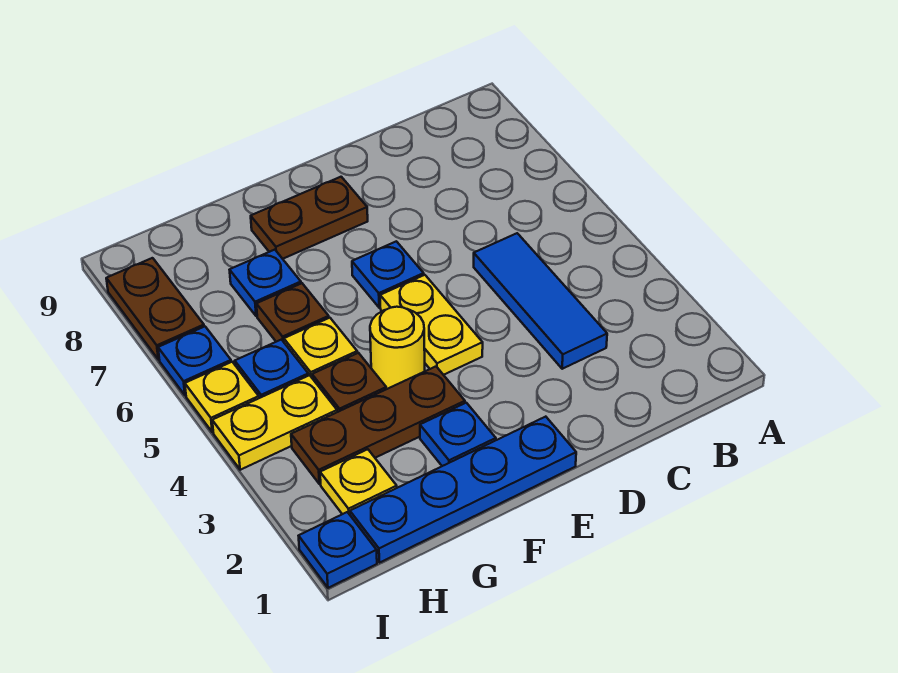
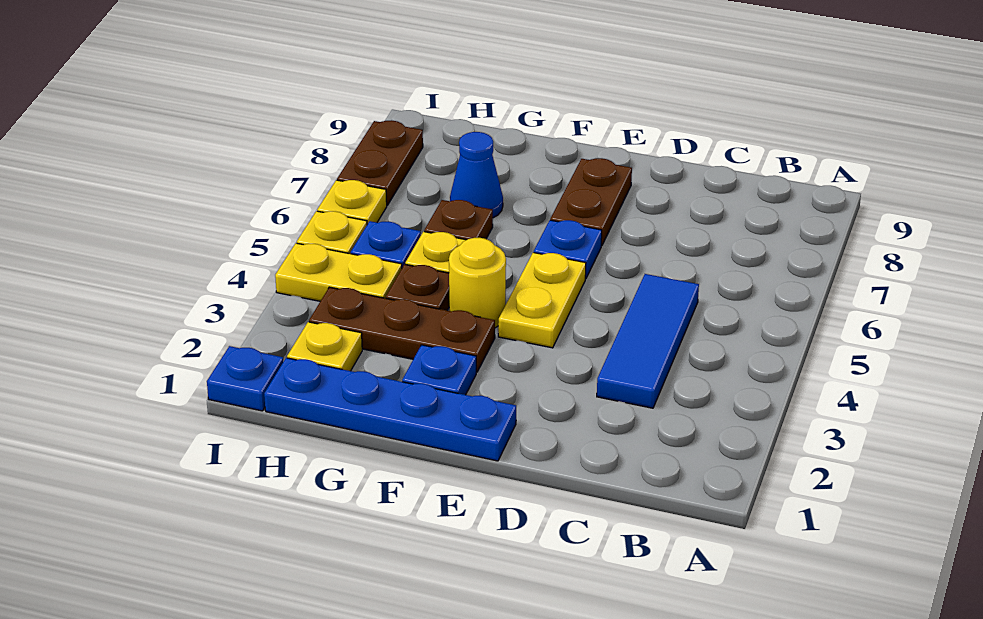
brown plate E8:F8 level 1 -> brown plate E7:E8 level 1
blue plate G7 level 1 -> blue cone G7 level 1
blue plate I6 level 1 -> yellow plate I6 level 1

